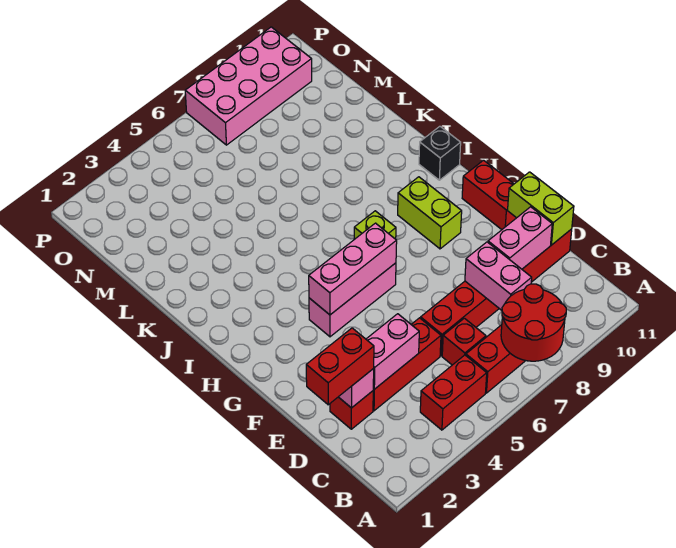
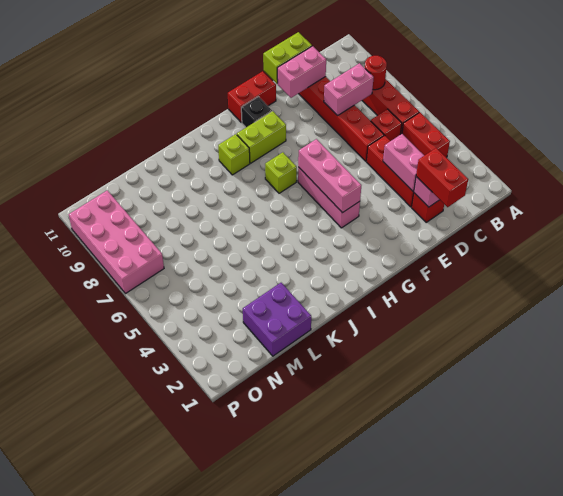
red round brick A7:B8 level 2 -> red round brick B8 level 2
pink brick D9:D10 level 2 -> pink brick D10:E10 level 2
none -> lime brick I9 level 1
black brick I11 level 1 -> black brick G10 level 1
none -> purple brick L1:M2 level 1

